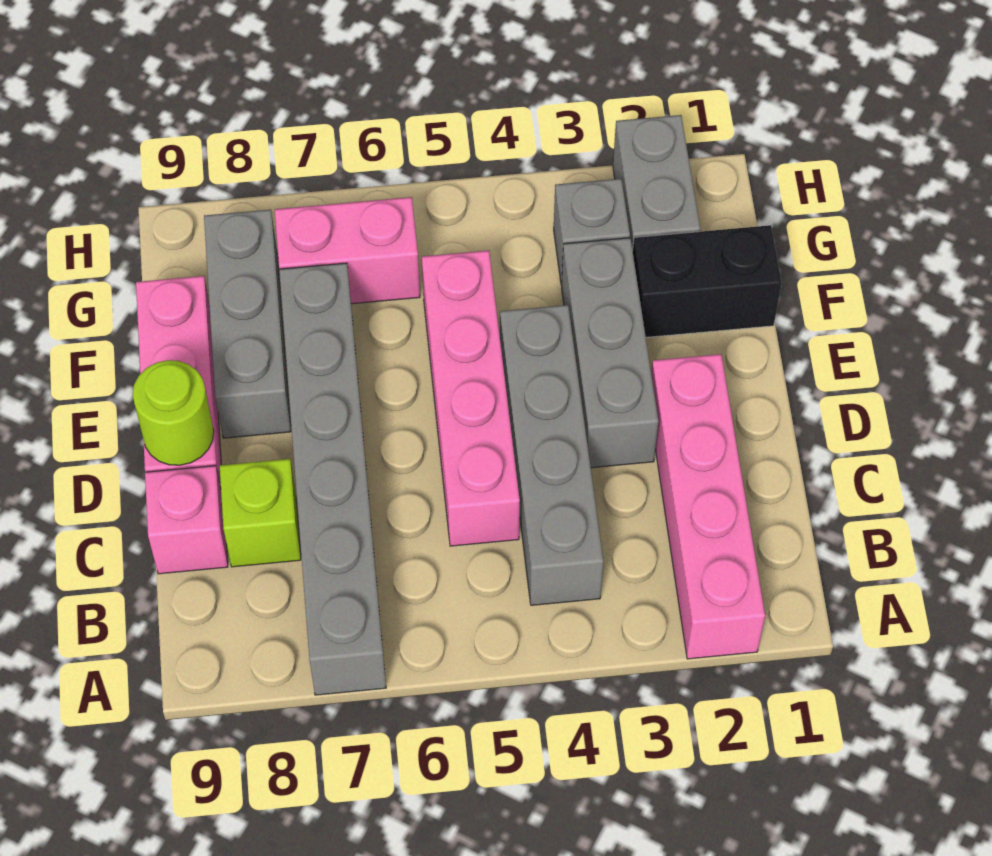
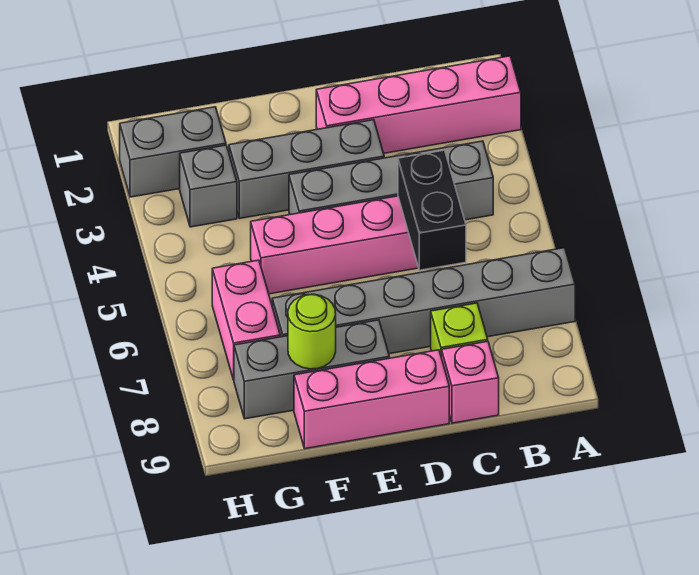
lime round brick D9 level 2 -> lime round brick F8 level 2
black brick F1:F2 level 1 -> black brick C5:C6 level 2

